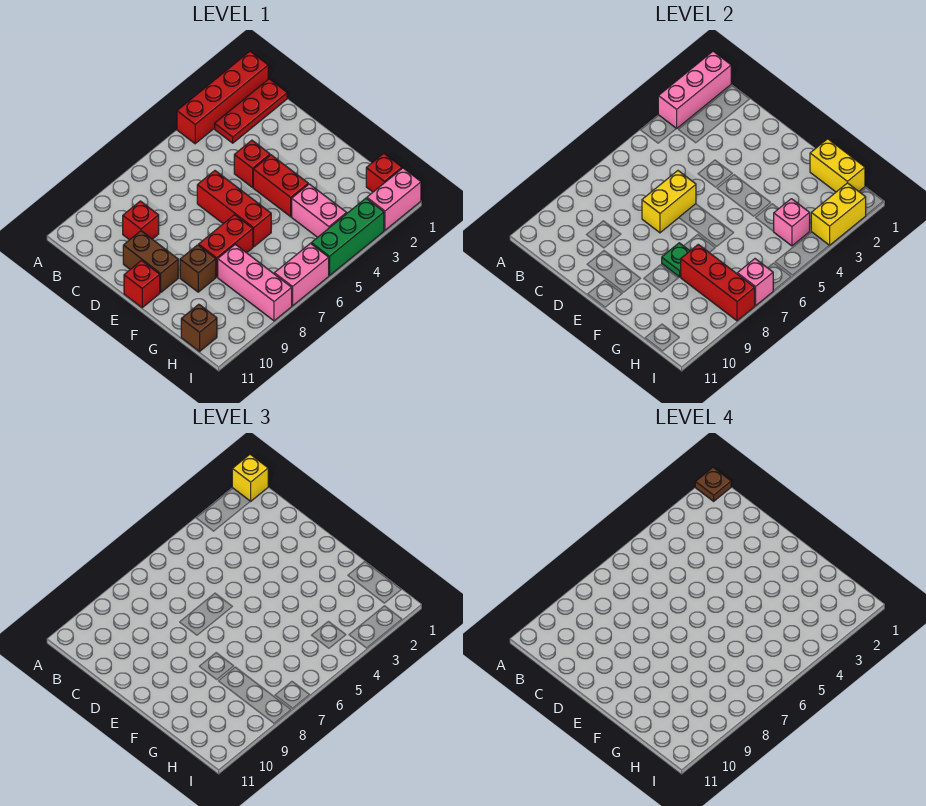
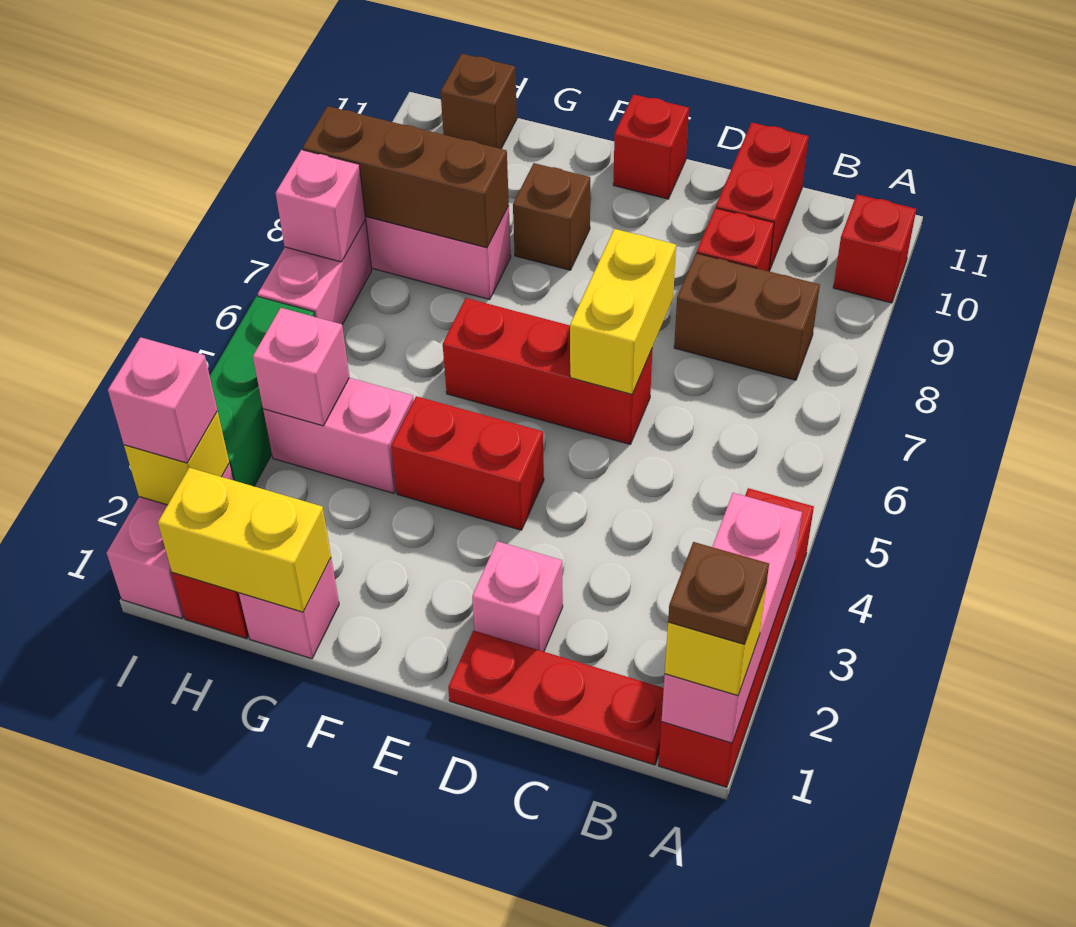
red plate B1:B3 level 1 -> red plate B1:D1 level 1
none -> pink brick D2 level 1
red brick D4 level 1 -> red brick A10 level 1
brown brick D10:E10 level 1 -> brown brick B8:C8 level 1
red brick F7:F8 level 1 -> red brick C10:C11 level 1
green plate F8 level 2 -> none
none -> pink brick G1 level 1
red brick G8:I8 level 2 -> brown brick G8:I8 level 2
yellow brick I2:I3 level 2 -> yellow brick I2 level 2
none -> pink brick I2 level 3

